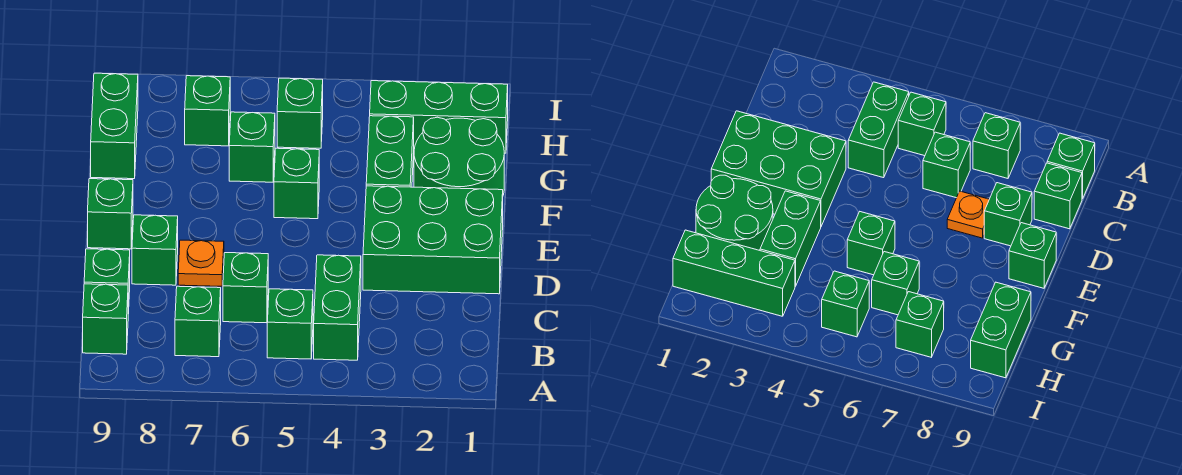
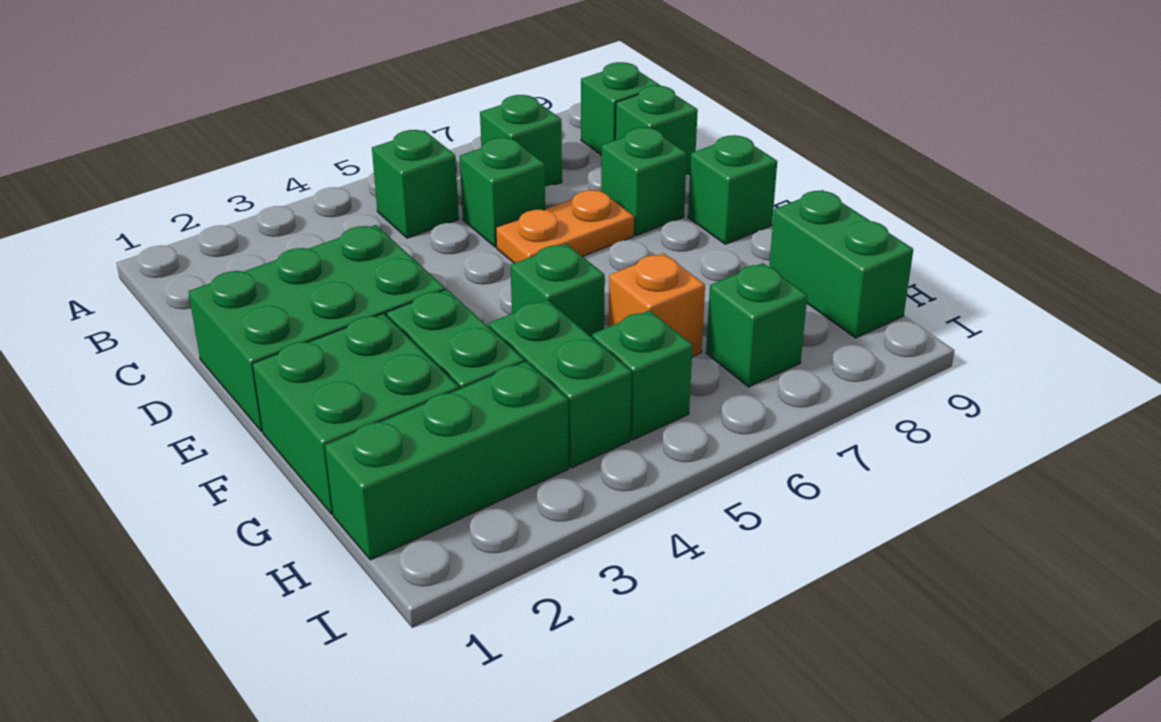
green brick B4:C4 level 1 -> green brick G4:H4 level 1
orange plate D7 level 1 -> orange plate D6:D7 level 1
green round brick F1:G2 level 1 -> green brick F1:G2 level 1
green brick G6 level 1 -> orange brick G6 level 1

